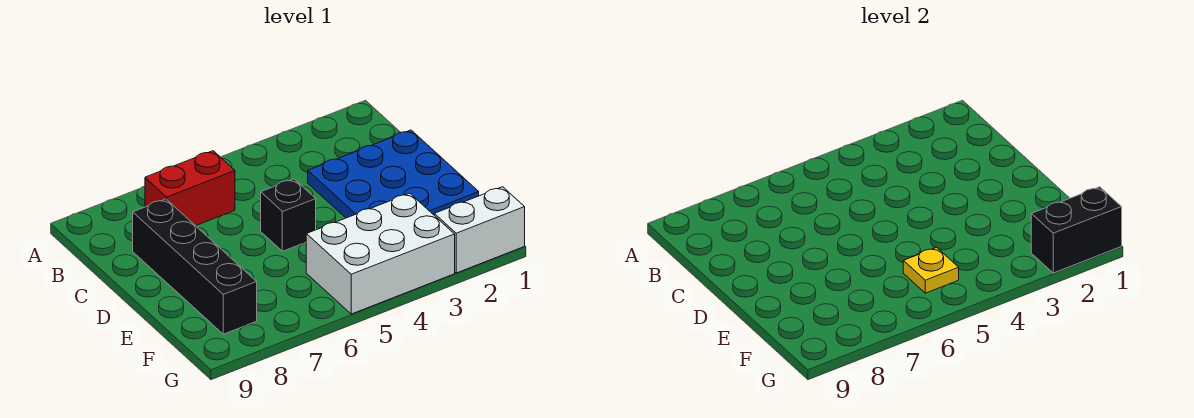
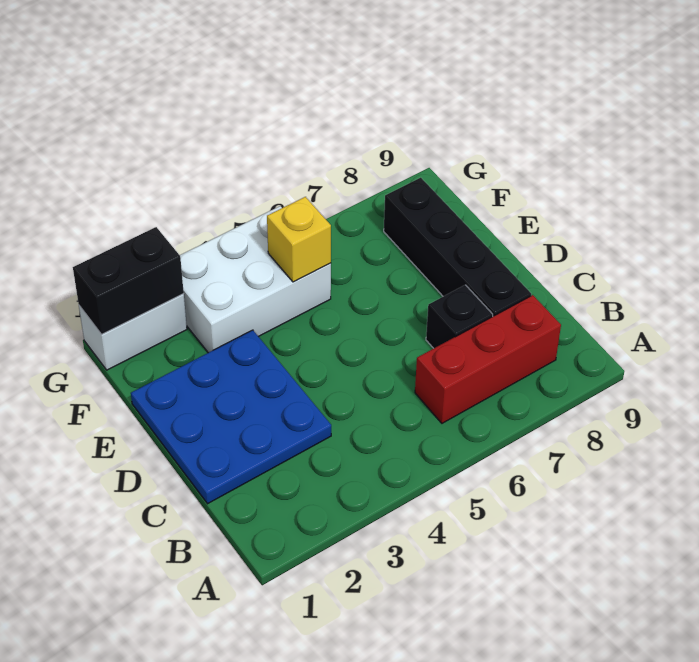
red brick B6:B7 level 1 -> red brick B6:B8 level 1
black brick D5 level 1 -> black brick C7 level 1
yellow plate F5 level 2 -> yellow brick F5 level 2

